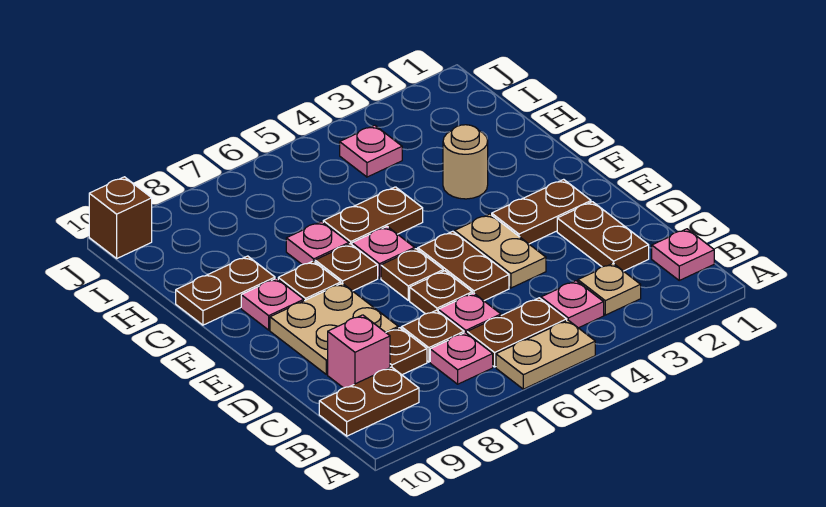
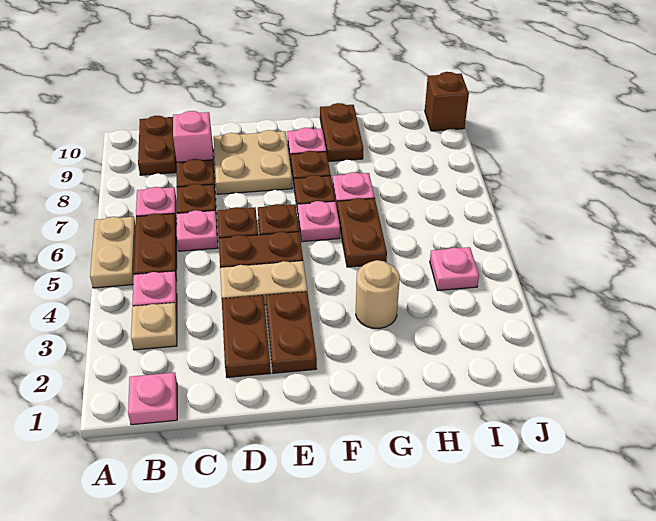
brown plate C2:D2 level 1 -> brown plate D2:D3 level 1

